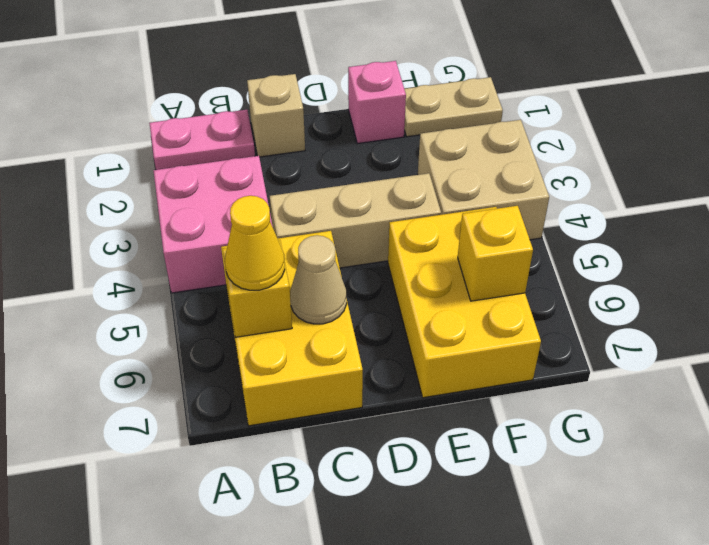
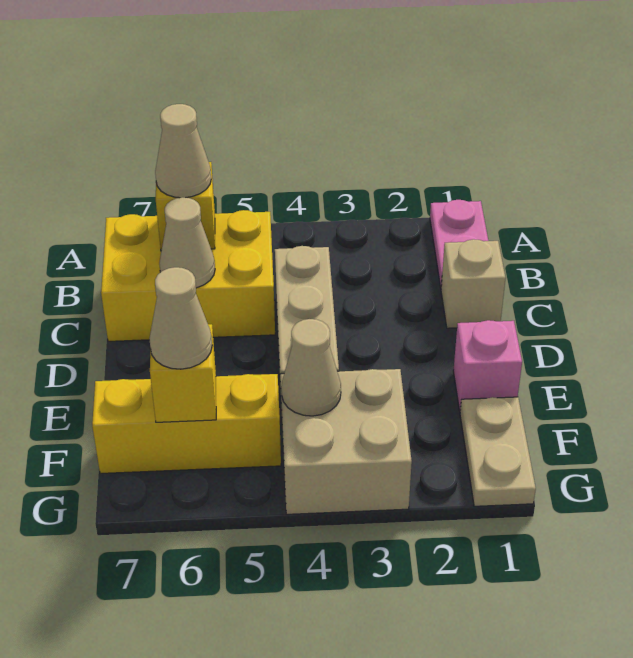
pink brick A3:B4 level 1 -> none
yellow cone B6 level 3 -> tan cone B6 level 3
yellow brick E5:F7 level 1 -> yellow brick F5:F7 level 1
none -> tan cone F4 level 2
none -> tan cone F6 level 3

